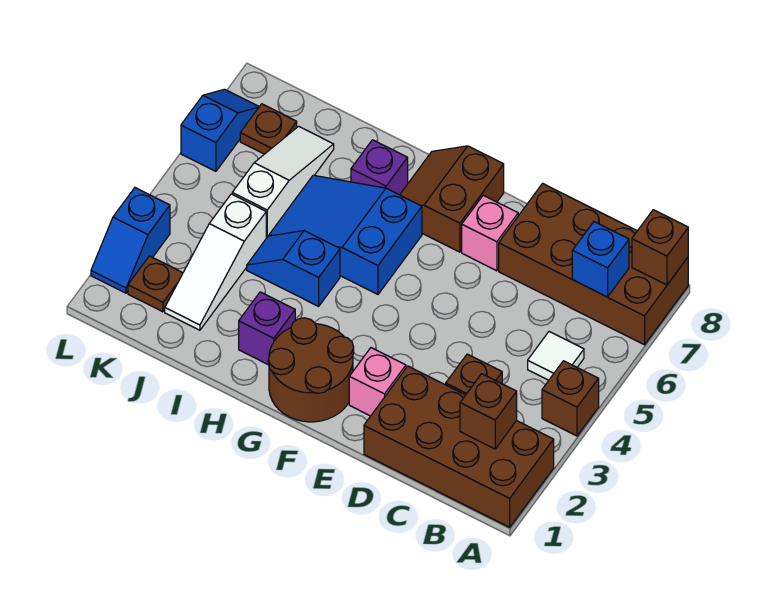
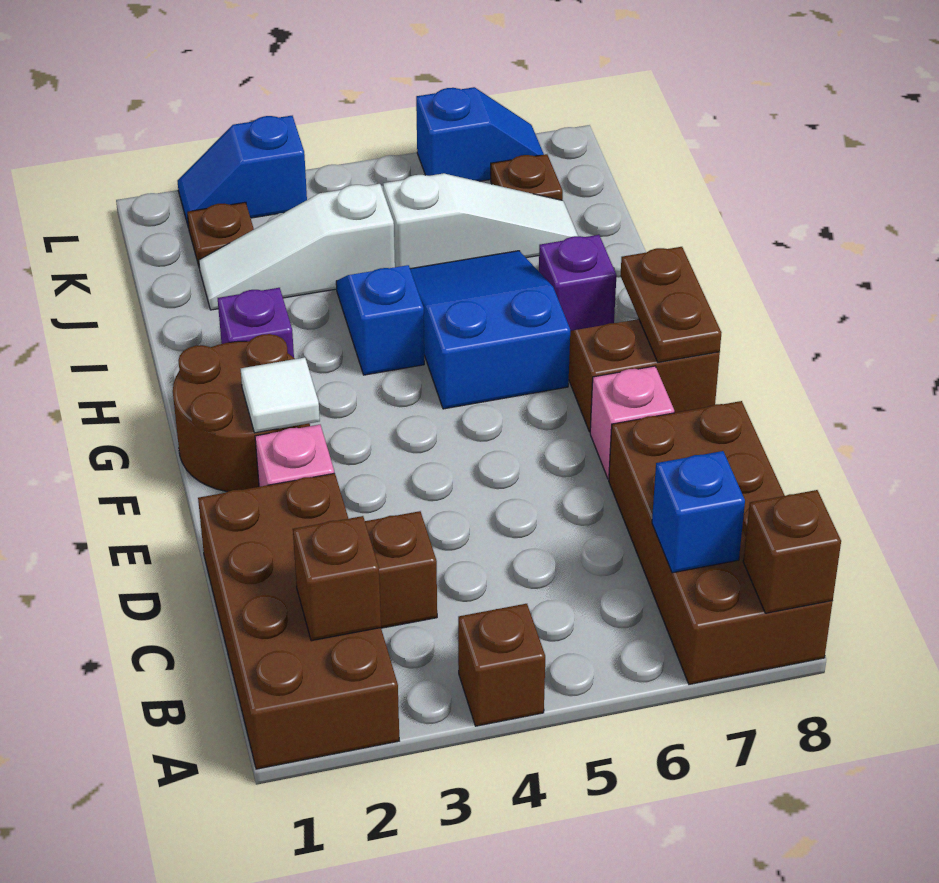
white tile B5 level 1 -> white tile F2 level 2
none -> brown plate F8:G8 level 2

